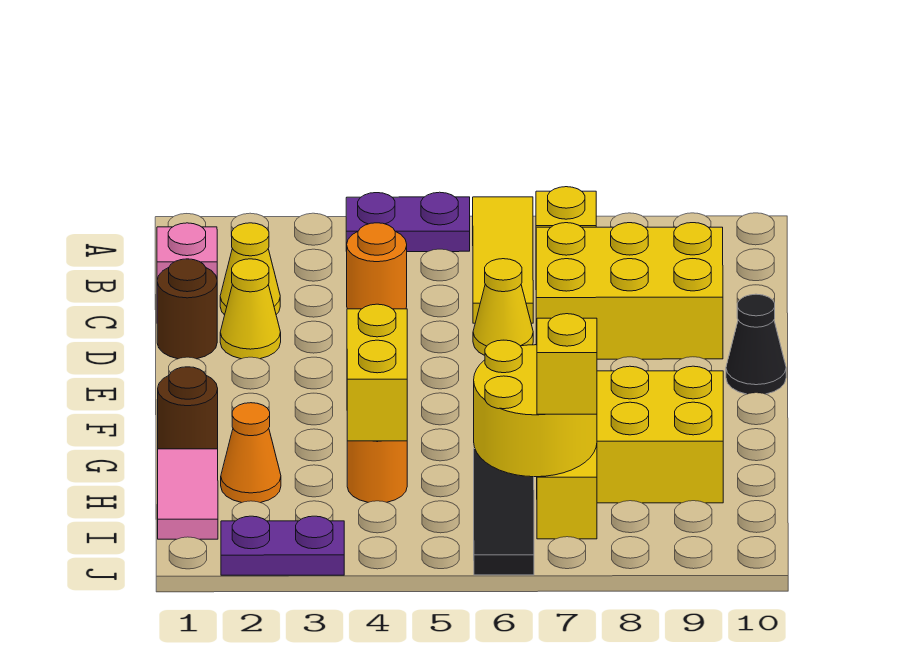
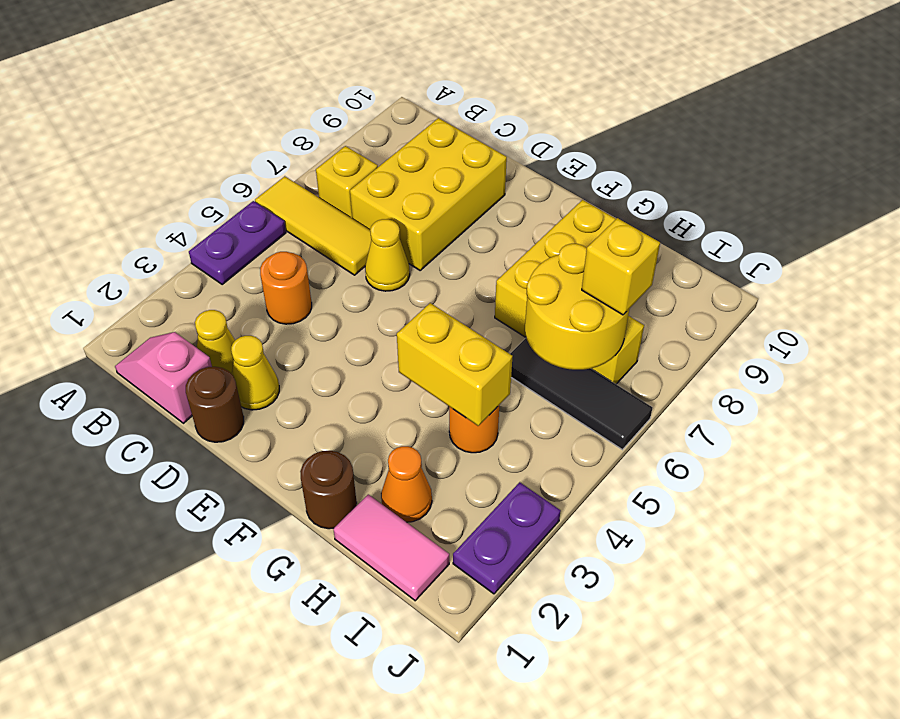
black cone E10 level 1 -> none

